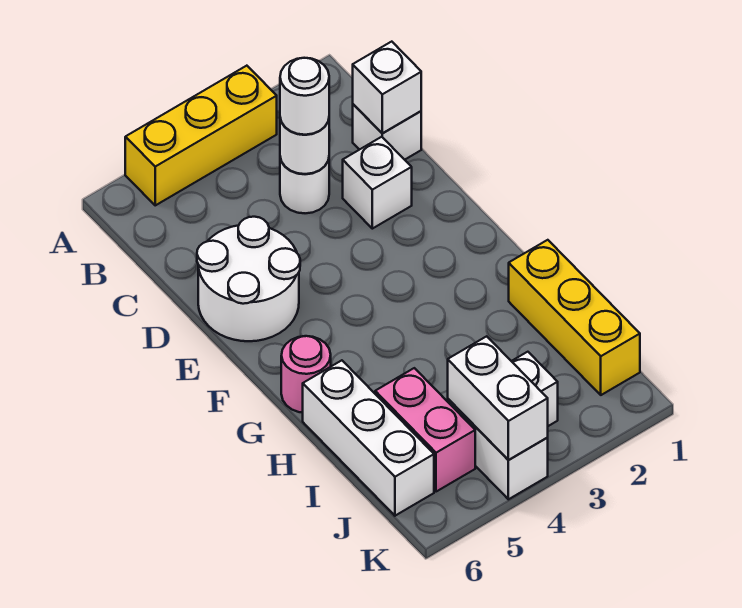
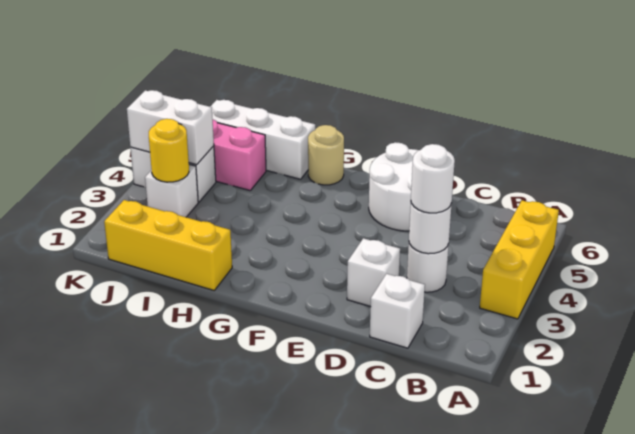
white brick C1 level 2 -> none
pink round brick G6 level 1 -> tan round brick G6 level 1
none -> yellow round brick J3 level 2

